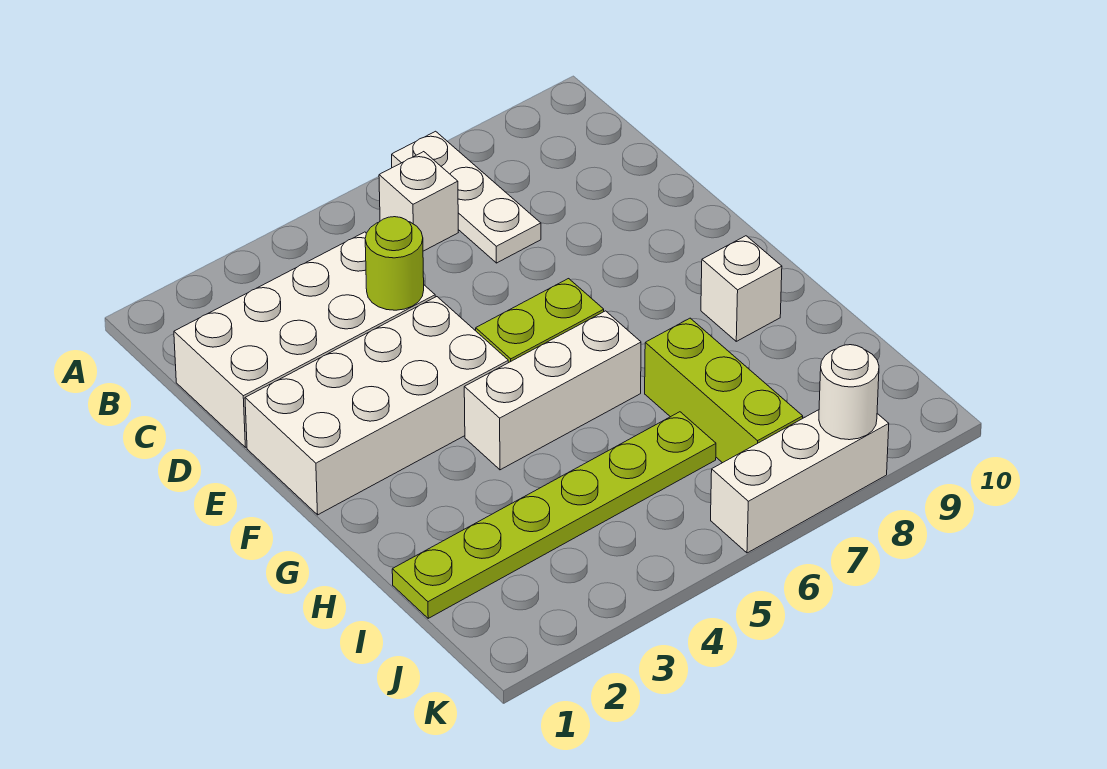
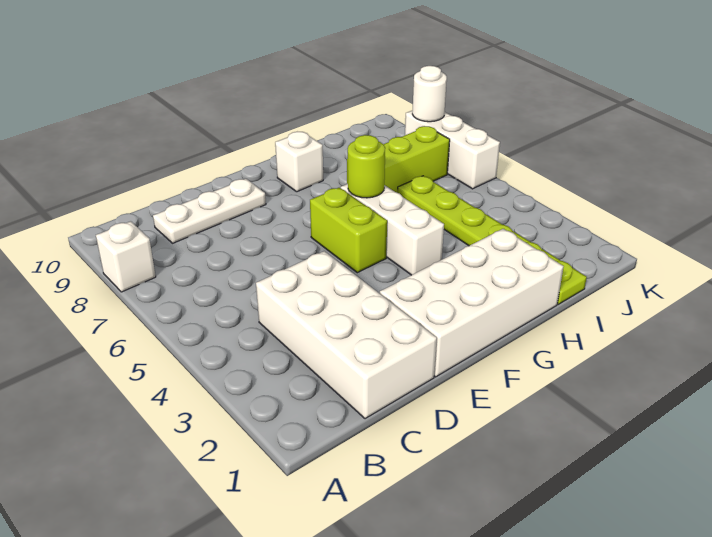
white plate A7:C7 level 1 -> white plate C9:E9 level 1
white brick B6 level 1 -> white brick A8 level 1
lime round brick D4 level 2 -> lime round brick G6 level 2
white brick E1:F4 level 1 -> white brick E1:H2 level 1

